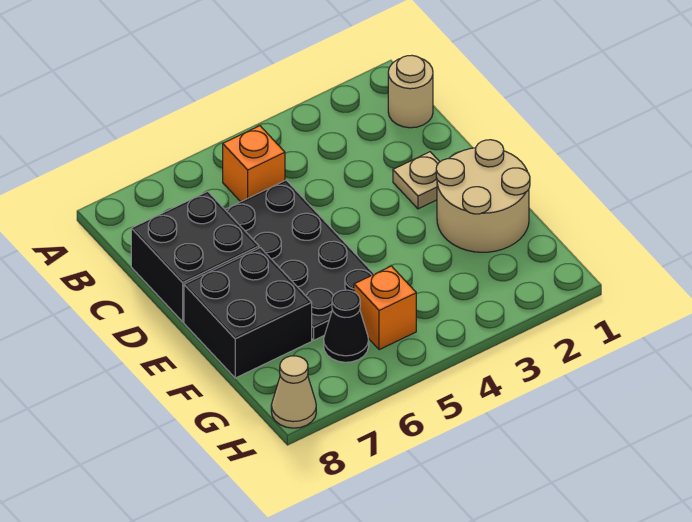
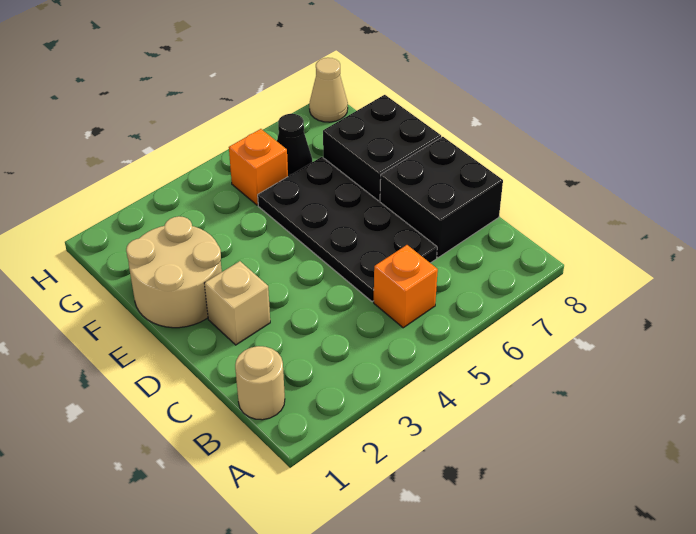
tan plate D2 level 1 -> tan brick D2 level 1

